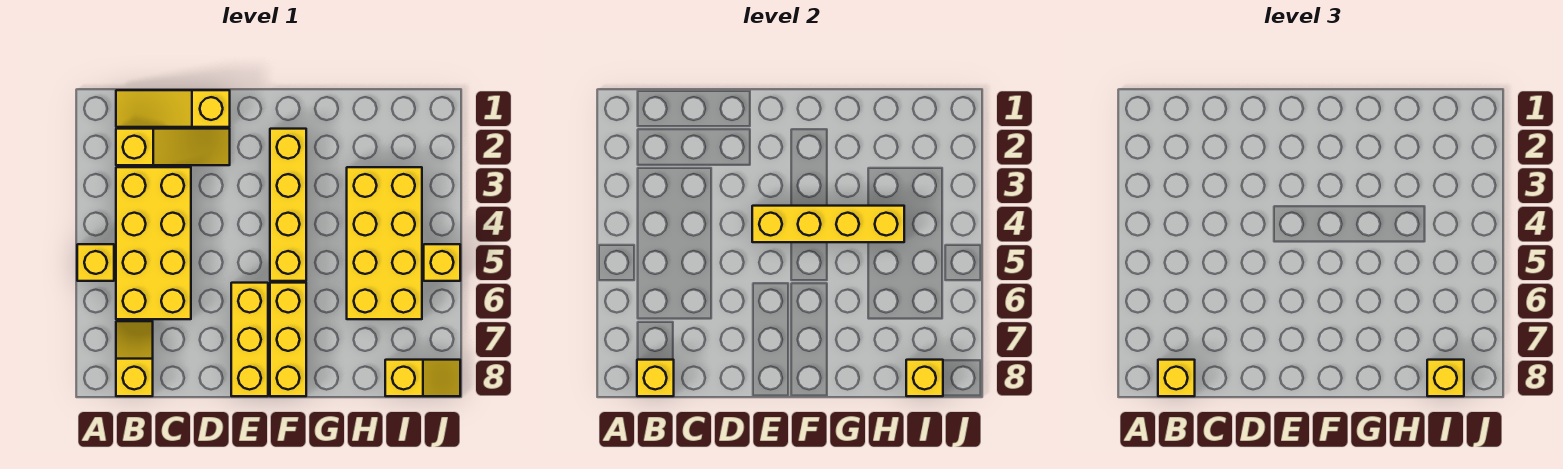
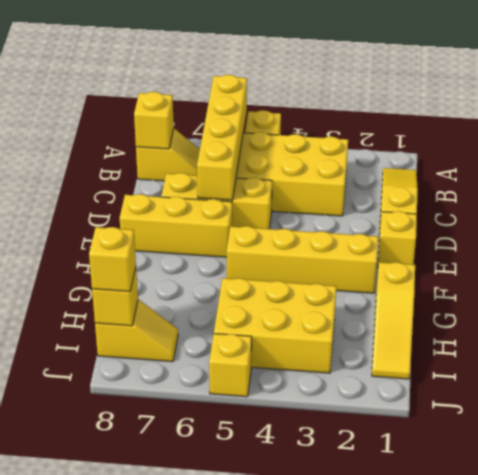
yellow slope B2:D2 level 1 top B -> yellow slope G1:I1 level 1 top G
yellow brick B8 level 3 -> yellow brick E1 level 1
yellow brick E4:H4 level 2 -> yellow brick A6:D6 level 2
yellow brick F6:F8 level 1 -> yellow brick D5:D7 level 1
yellow brick H3:I6 level 1 -> yellow brick H3:I5 level 1
yellow slope I8:J8 level 1 top I -> yellow slope I7:I8 level 1 top 8

